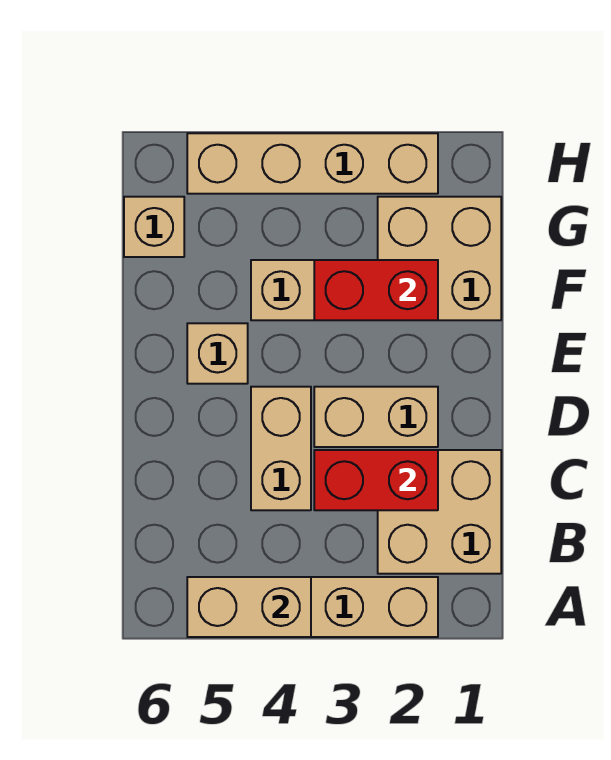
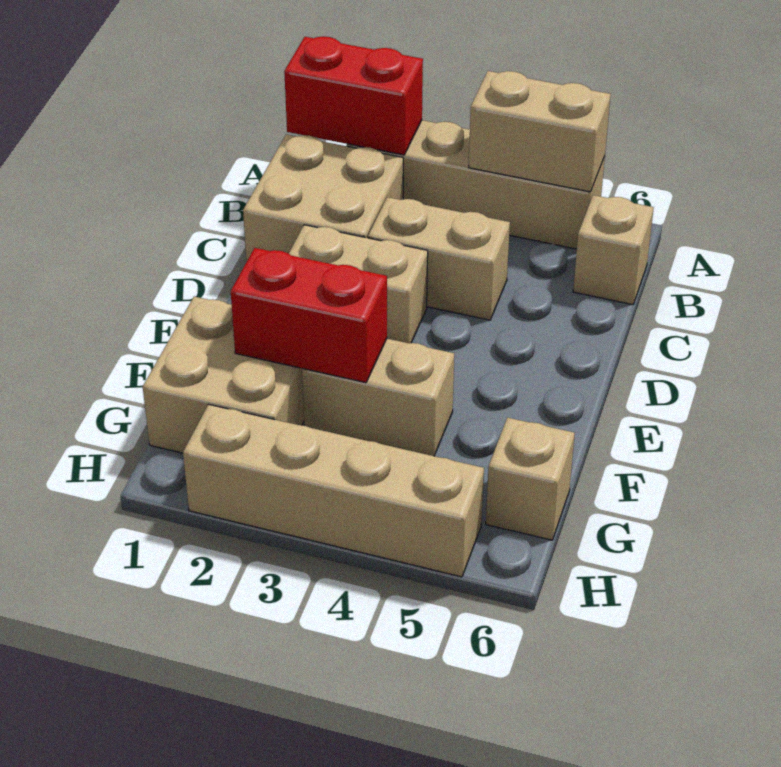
red brick C2:C3 level 2 -> red brick A1:A2 level 2
tan brick C4:D4 level 1 -> tan brick C3:C4 level 1
tan brick E5 level 1 -> tan brick B6 level 1

